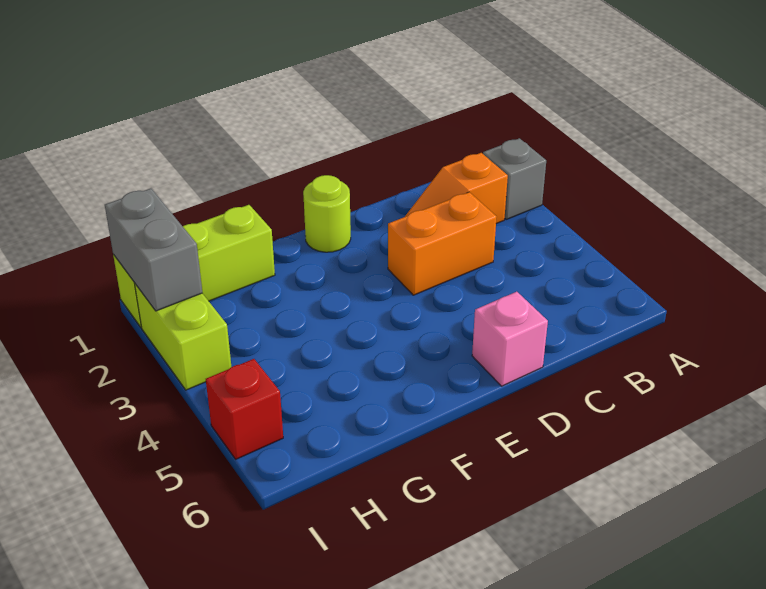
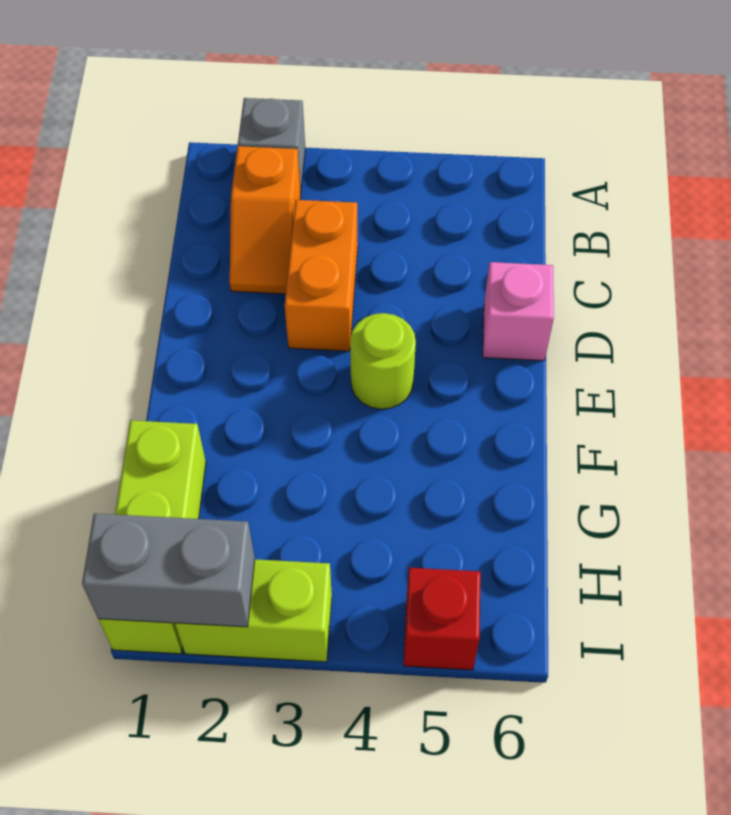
lime round brick E1 level 1 -> lime round brick E4 level 1

